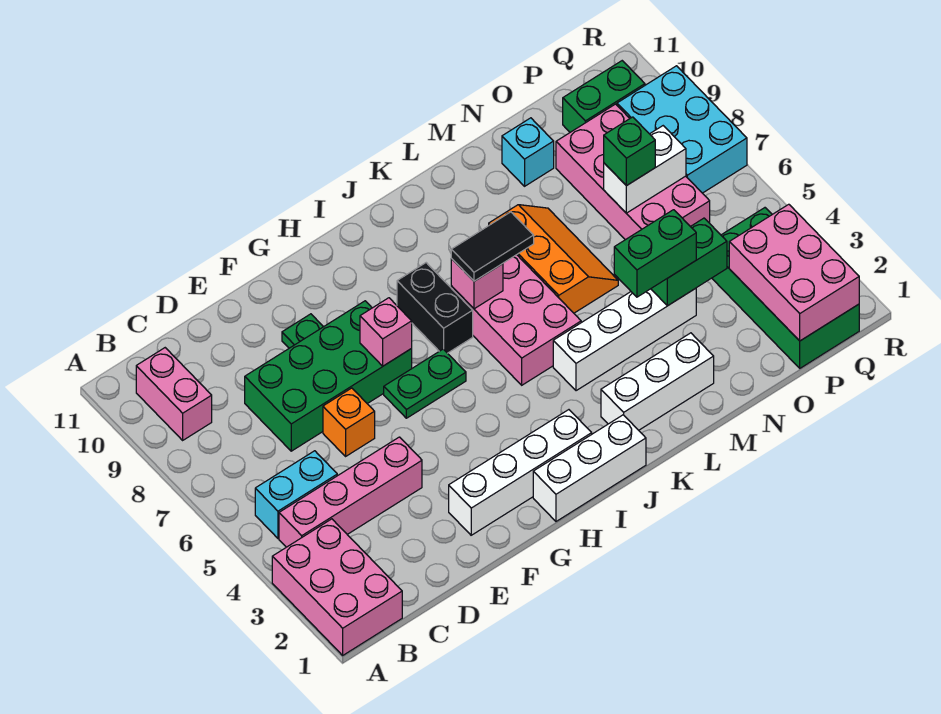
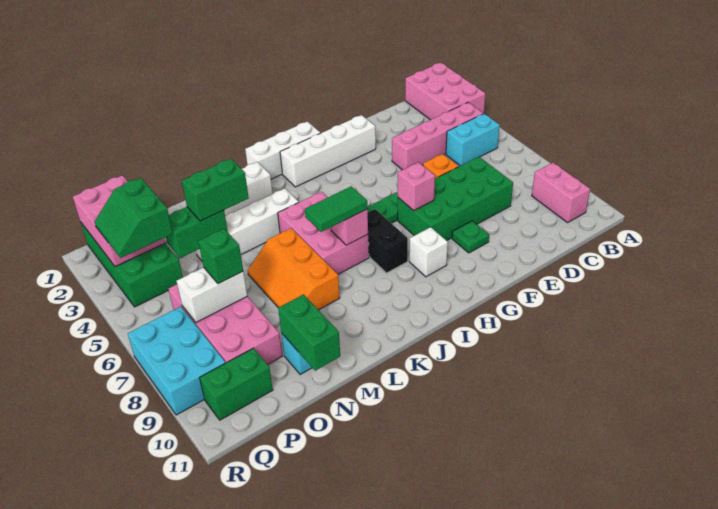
none -> white brick H9 level 1
black tile J7:K7 level 3 -> green tile J7:K7 level 3
none -> green brick N10:N11 level 2
none -> green slope P3:Q4 level 3 top P

